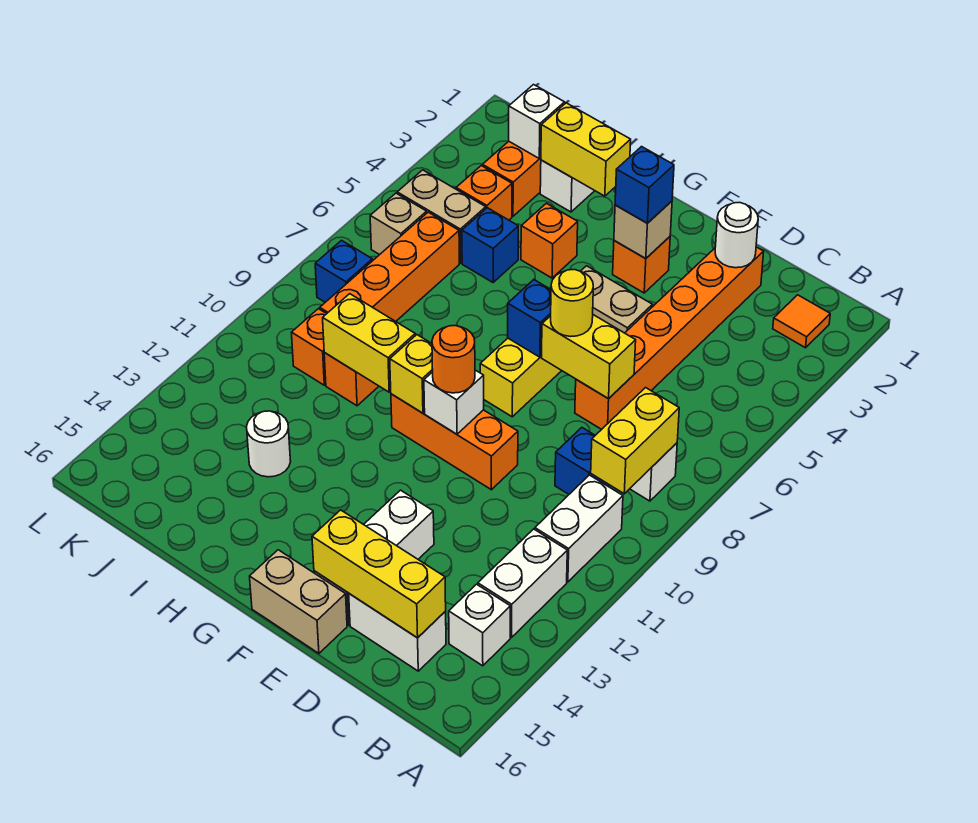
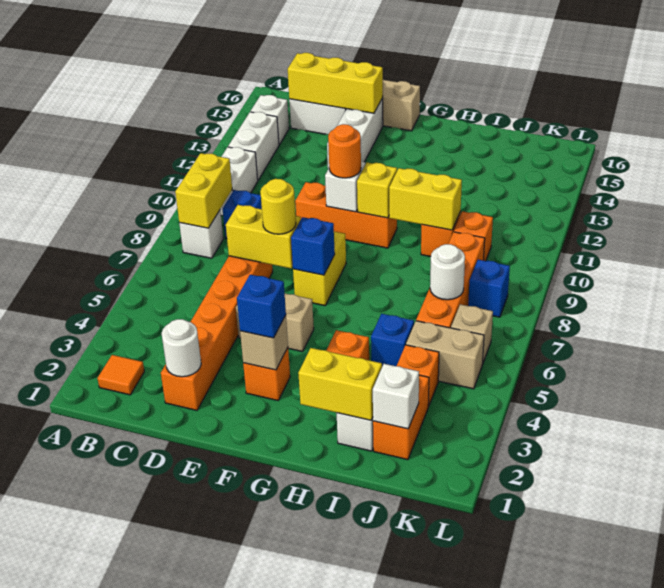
white round brick I13 level 1 -> white round brick J7 level 2

